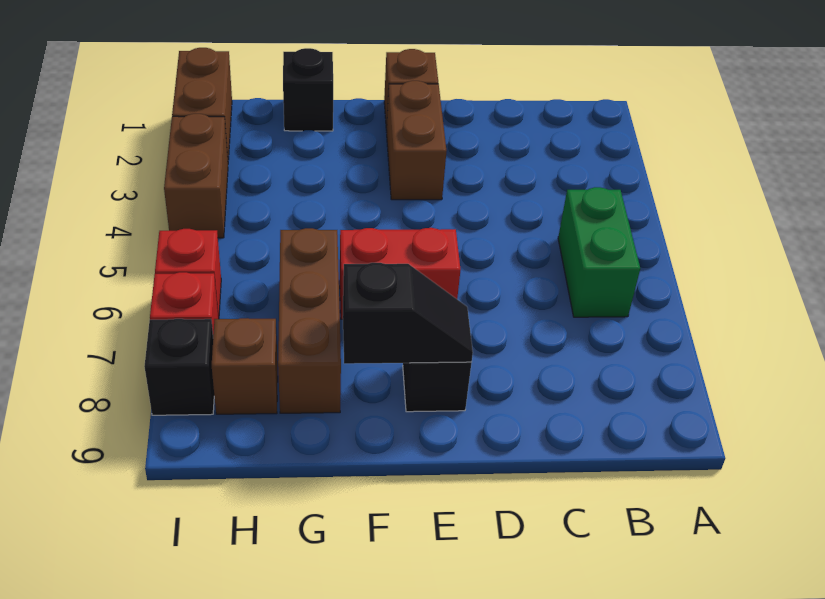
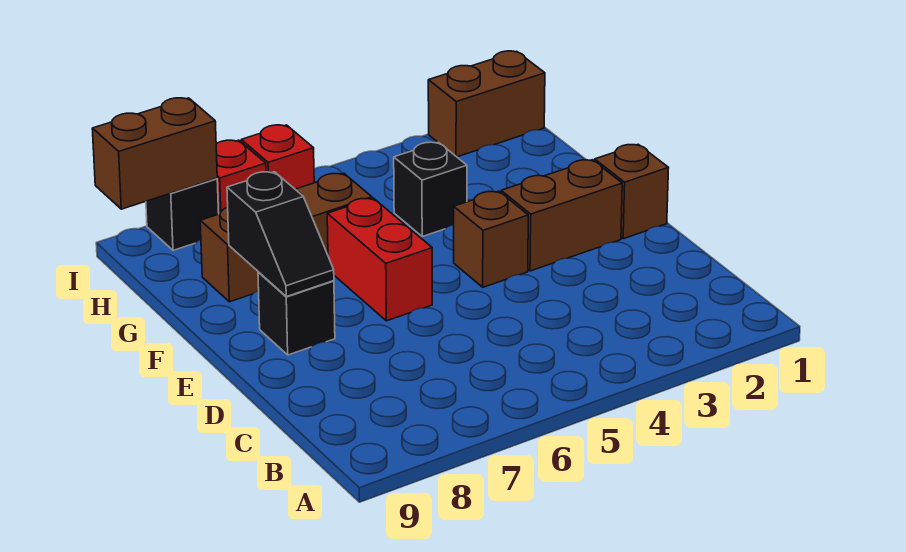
green brick B5:B6 level 1 -> none
black brick G1 level 1 -> black brick G4 level 1
brown brick H8 level 1 -> brown brick E4 level 1
brown brick I3:I4 level 1 -> brown brick I8:I9 level 2

